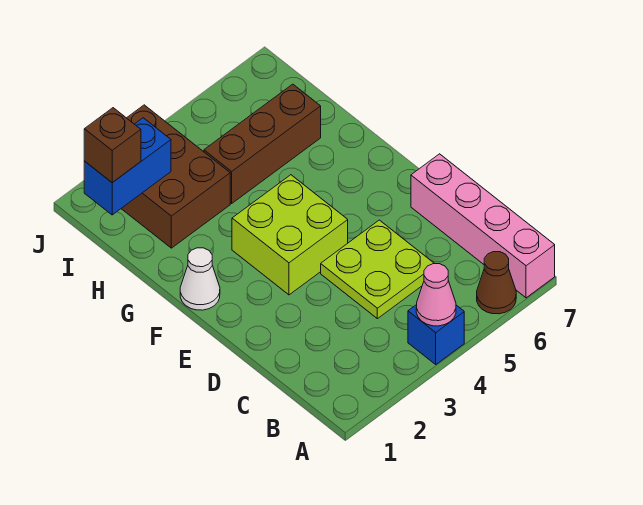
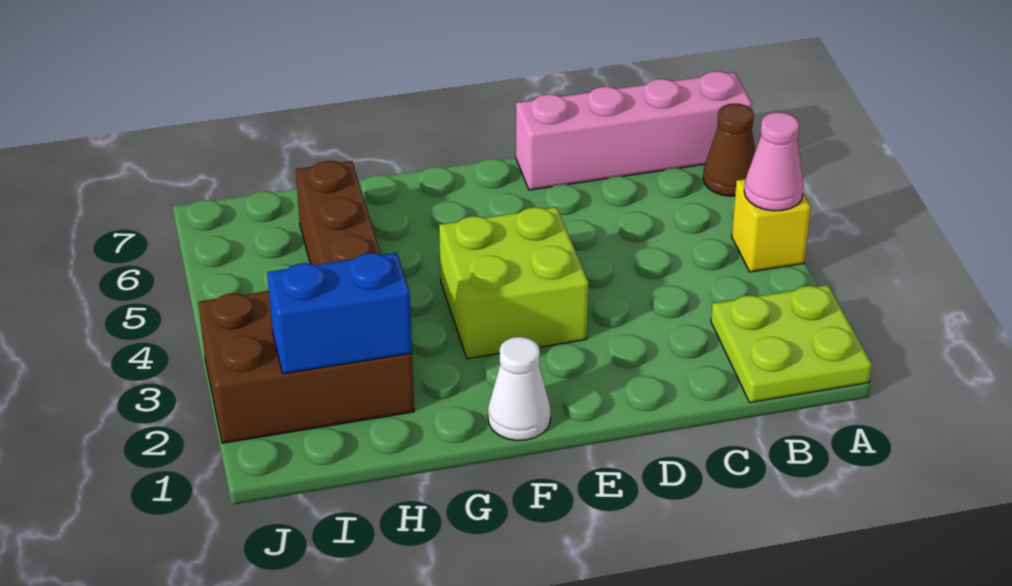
blue brick A4 level 1 -> yellow brick A4 level 1
lime plate C4:D5 level 1 -> lime plate A1:B2 level 1
blue brick I1:I2 level 2 -> blue brick H2:I2 level 2
brown brick I1 level 3 -> none

